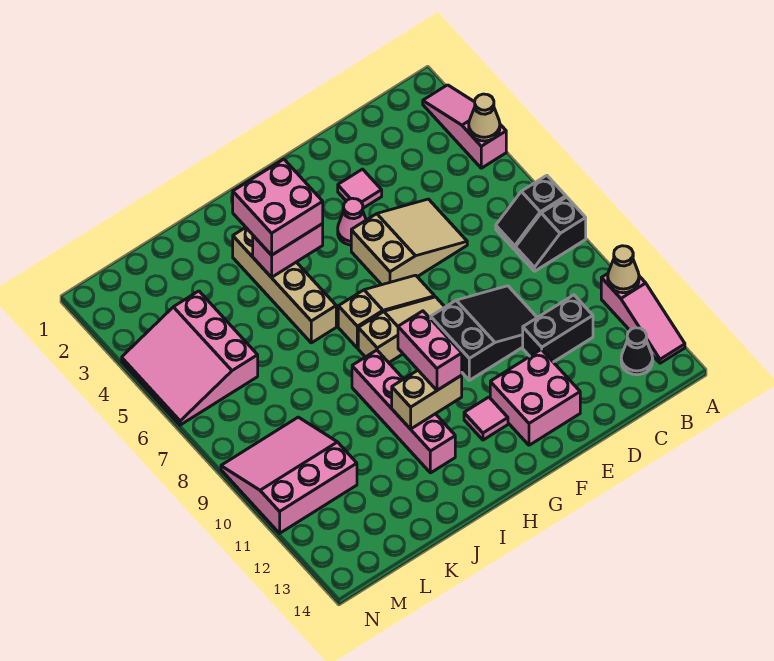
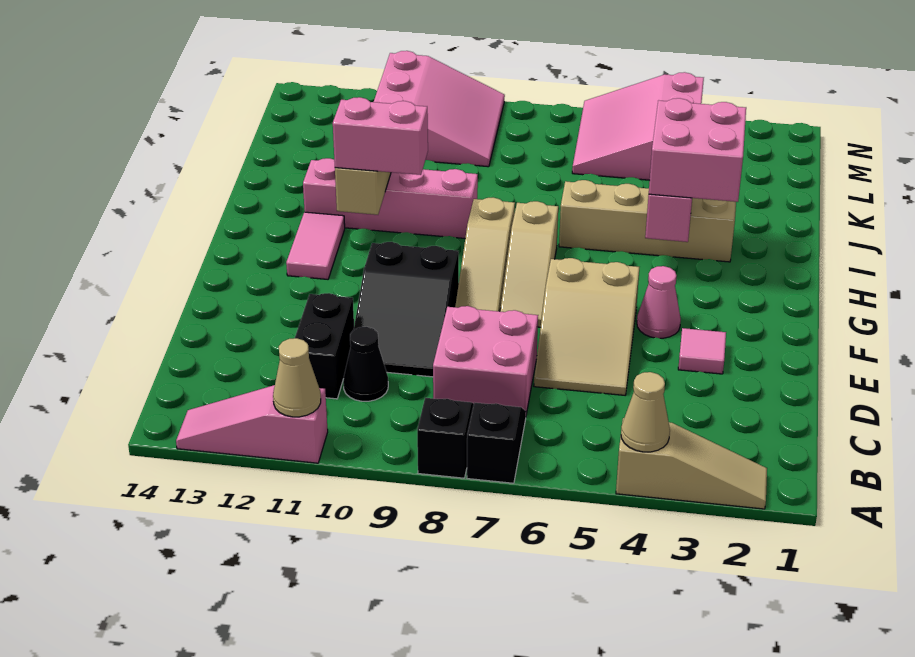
pink slope A2:A4 level 1 top 4 -> tan slope A2:A4 level 1 top 4
black cone B13 level 1 -> black cone C10 level 1
pink brick E12:F13 level 1 -> pink brick C7:D8 level 1
pink tile G12 level 1 -> pink tile G12:H12 level 1
pink slope L4:N6 level 1 top L -> pink slope L4:N6 level 1 top 4

